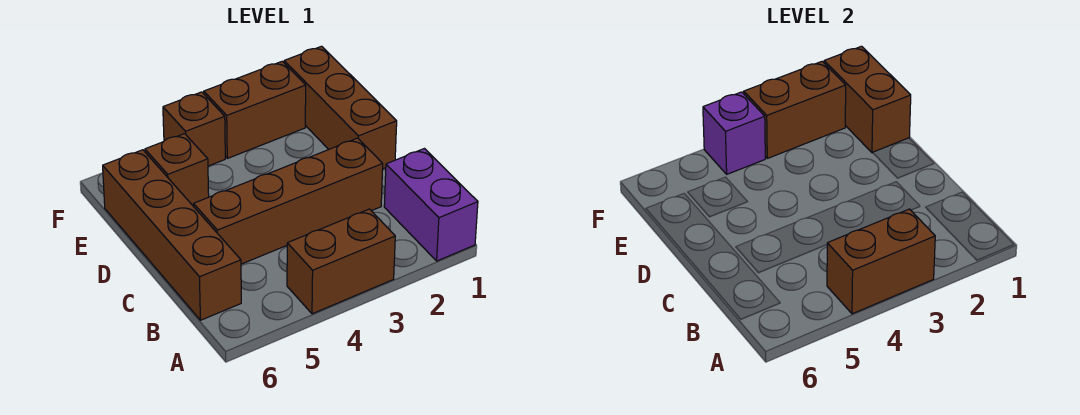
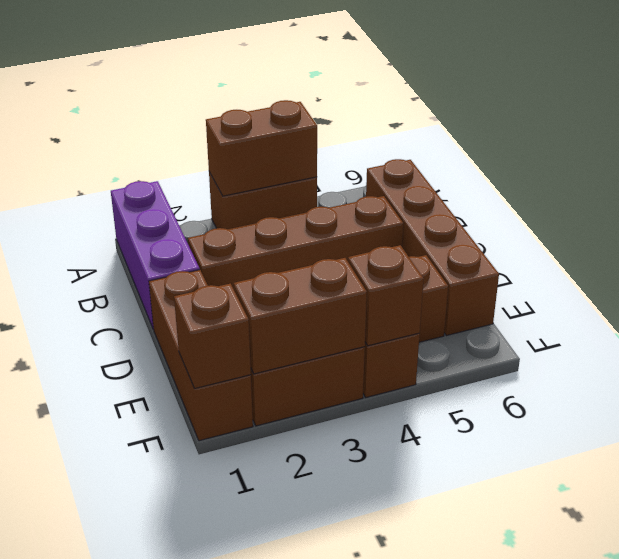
purple brick A1:B1 level 1 -> purple brick A1:C1 level 1
brown brick E1:F1 level 2 -> brown brick F1 level 2
purple brick F4 level 2 -> brown brick F4 level 2

